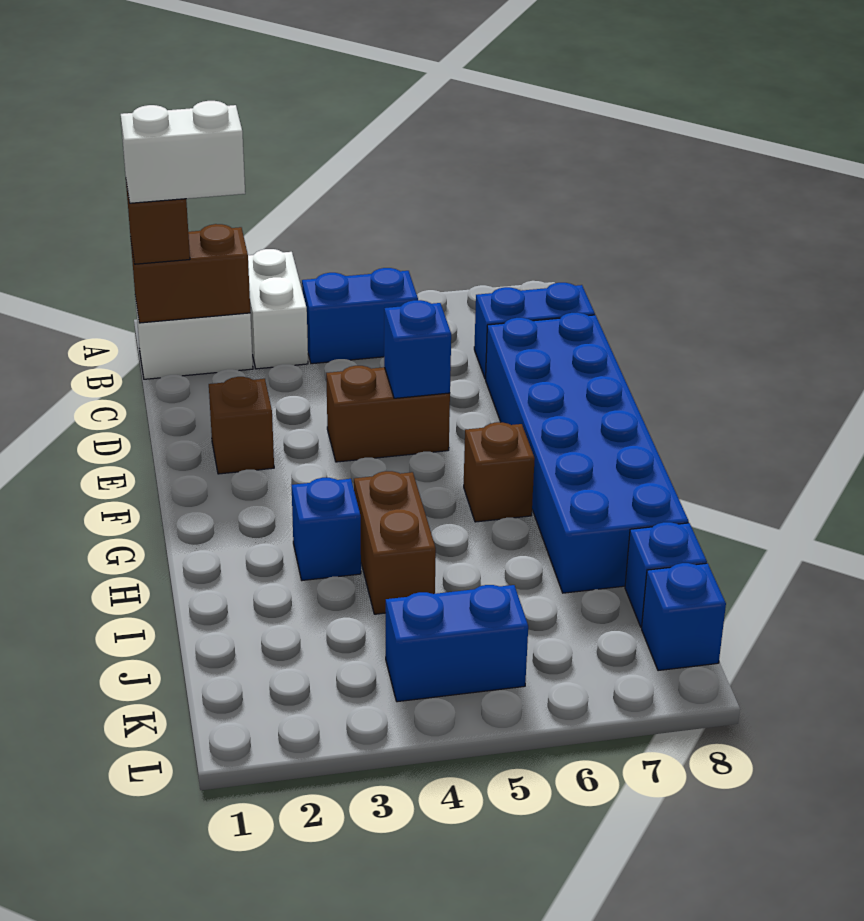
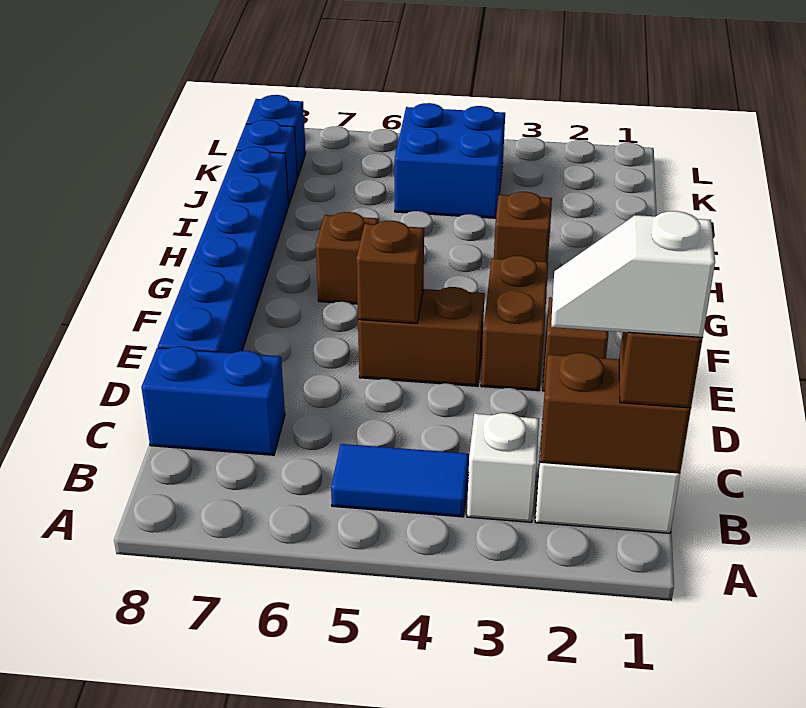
white brick A3:B3 level 1 -> white brick B3 level 1
white brick B1:B2 level 4 -> white slope B1:B2 level 4 top 1
blue brick B4:B5 level 1 -> blue tile B4:B5 level 1
blue brick D7:I8 level 1 -> blue brick D8:I8 level 1
blue brick E5 level 2 -> brown brick E5 level 2
blue brick H3 level 1 -> brown brick H3 level 1
brown brick H4:I4 level 1 -> brown brick E3:F3 level 1
blue brick K4:K5 level 1 -> blue brick J4:K5 level 1

